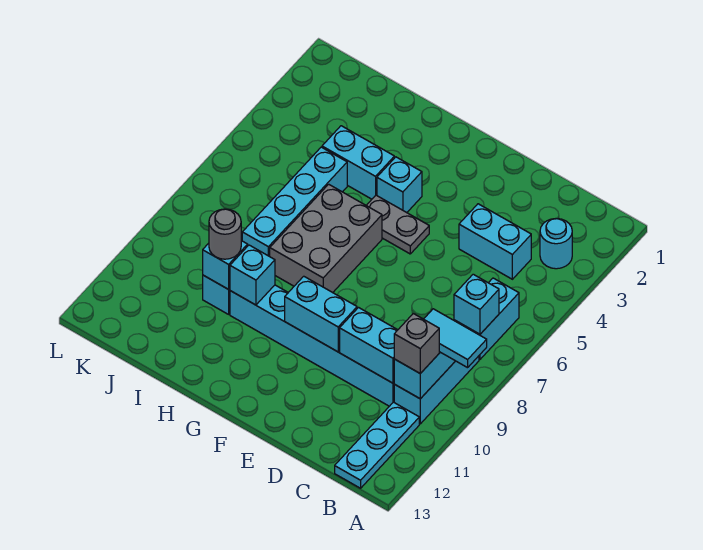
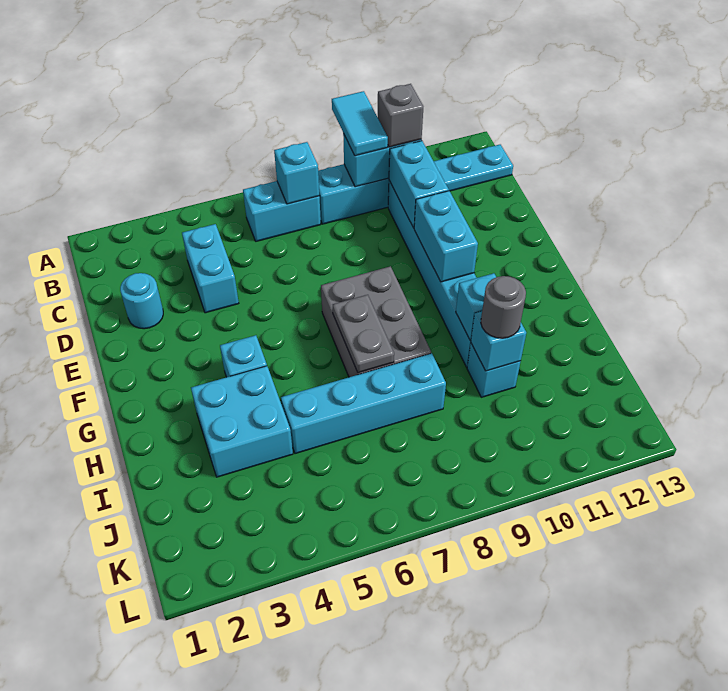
cyan round brick B3 level 1 -> cyan round brick D2 level 1
grey plate F5:G5 level 1 -> grey plate G7:H7 level 2
grey brick G6:H8 level 1 -> grey brick F7:H8 level 1
cyan brick H4:I4 level 1 -> cyan brick H3:I4 level 1

